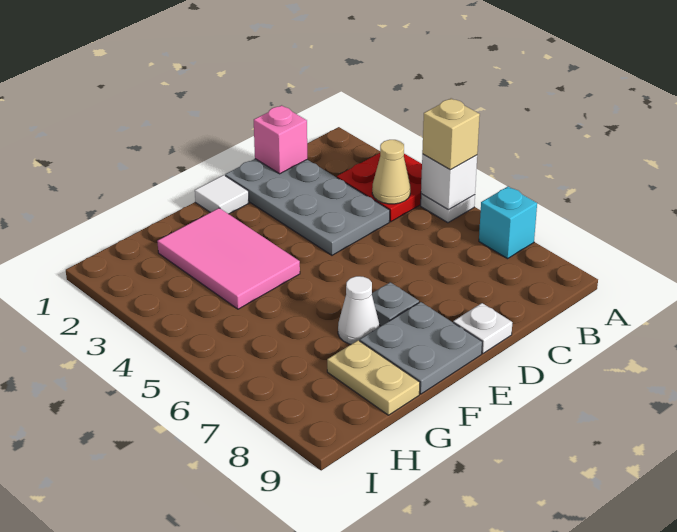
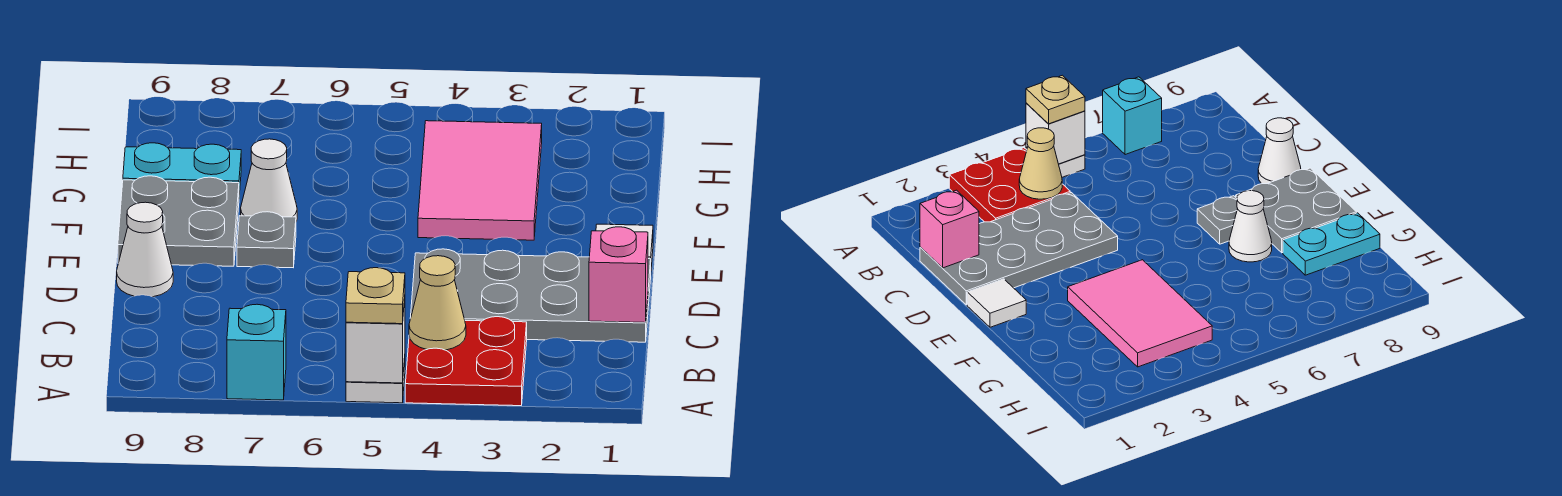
tan brick A5 level 3 -> tan plate A5 level 3
white plate D9 level 1 -> white cone D9 level 1
pink tile F2:G4 level 1 -> pink tile F3:H4 level 1
tan plate G8:G9 level 1 -> cyan plate G8:G9 level 1

